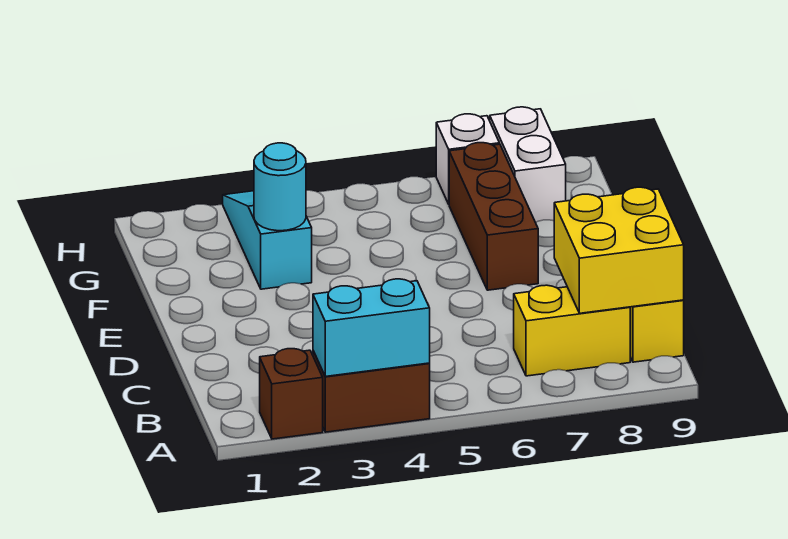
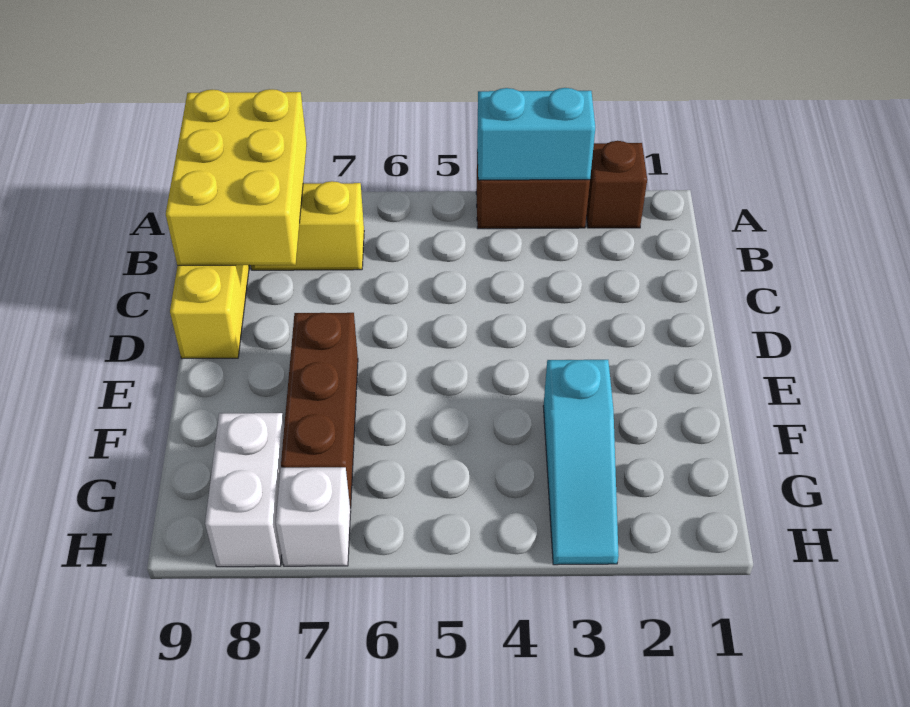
yellow brick B8:C9 level 2 -> yellow brick A8:C9 level 2
cyan round brick F3 level 2 -> none

